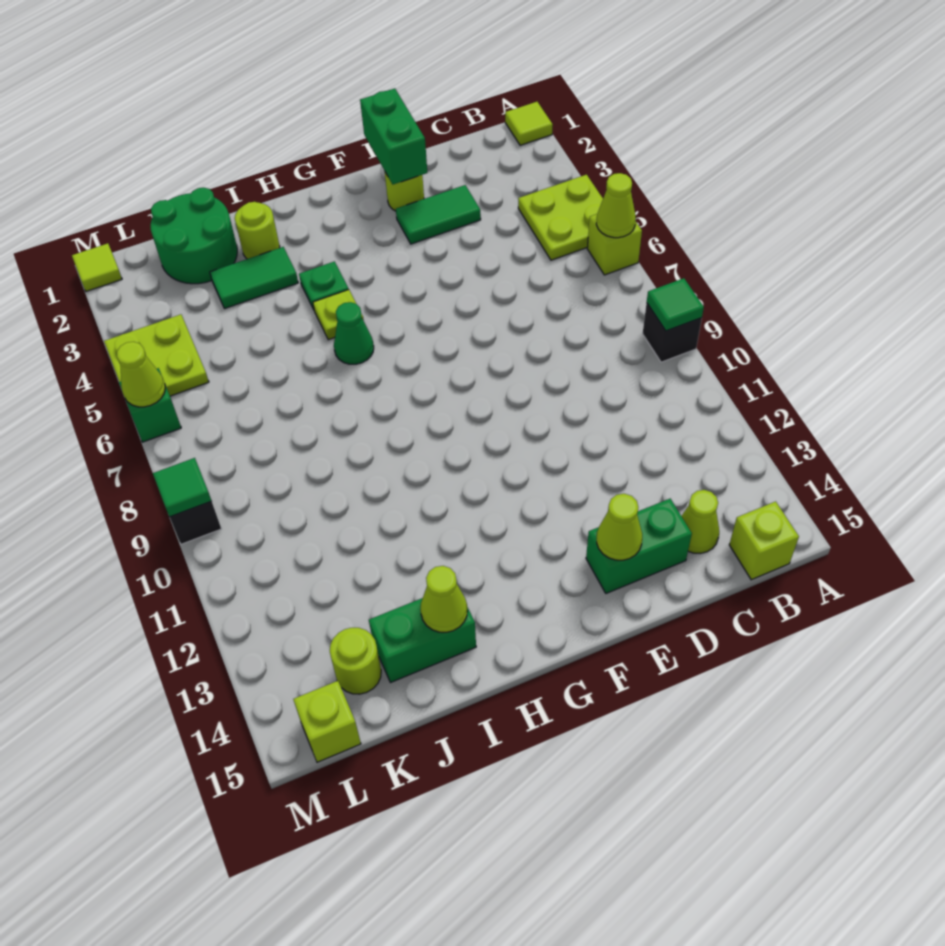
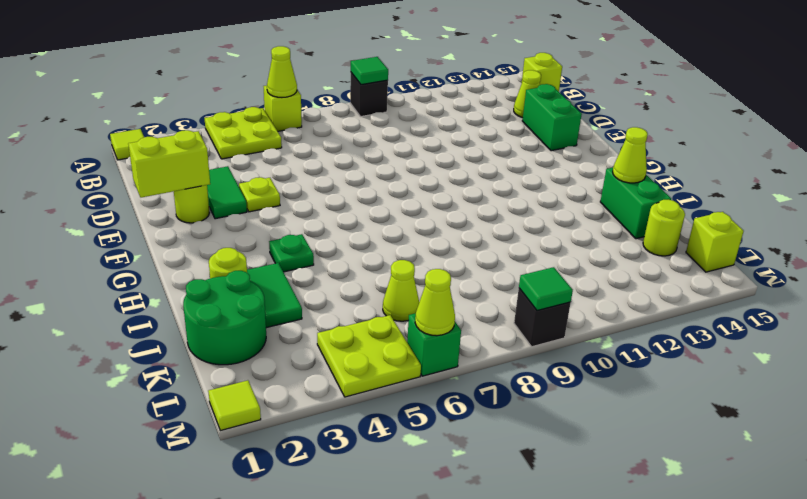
green brick E1:E2 level 2 -> lime brick E1:E2 level 2
lime cone E14 level 2 -> lime cone K6 level 1
lime plate H5 level 1 -> lime plate E4 level 1
green cone H6 level 1 -> none

